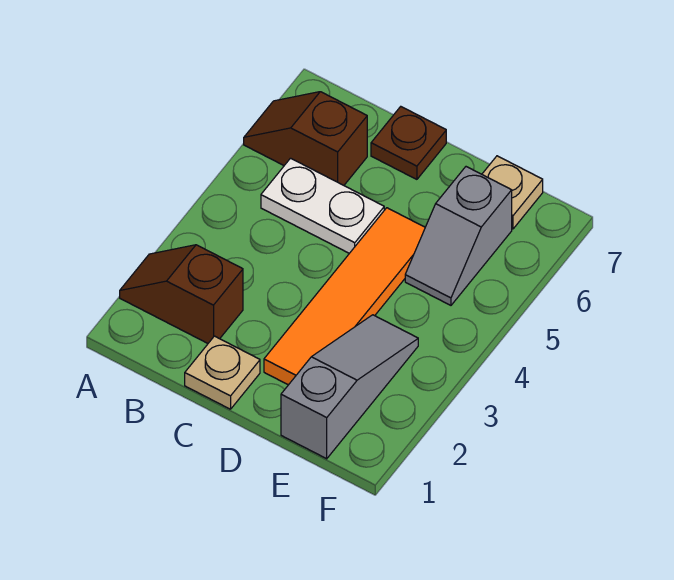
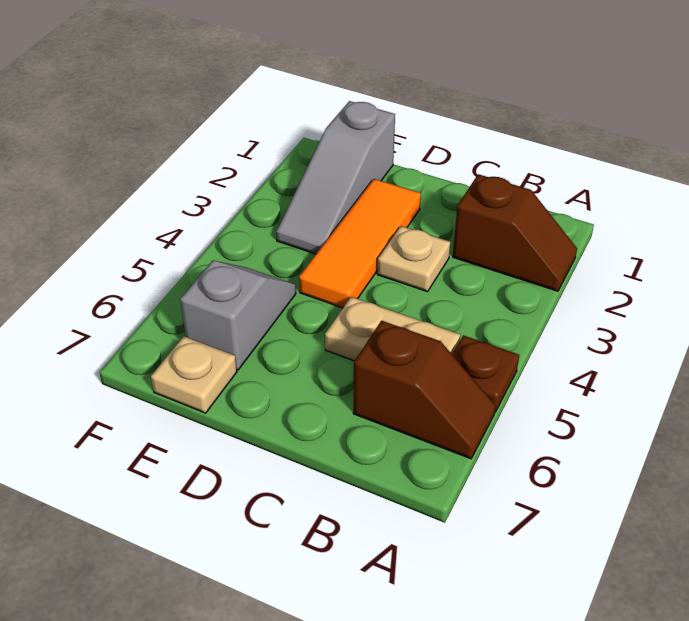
white plate B5:C5 level 1 -> tan plate B5:C5 level 1
tan plate C1 level 1 -> tan plate C3 level 1
brown plate C7 level 1 -> brown plate A5 level 1
orange tile D2:D5 level 1 -> orange tile D2:D4 level 1

